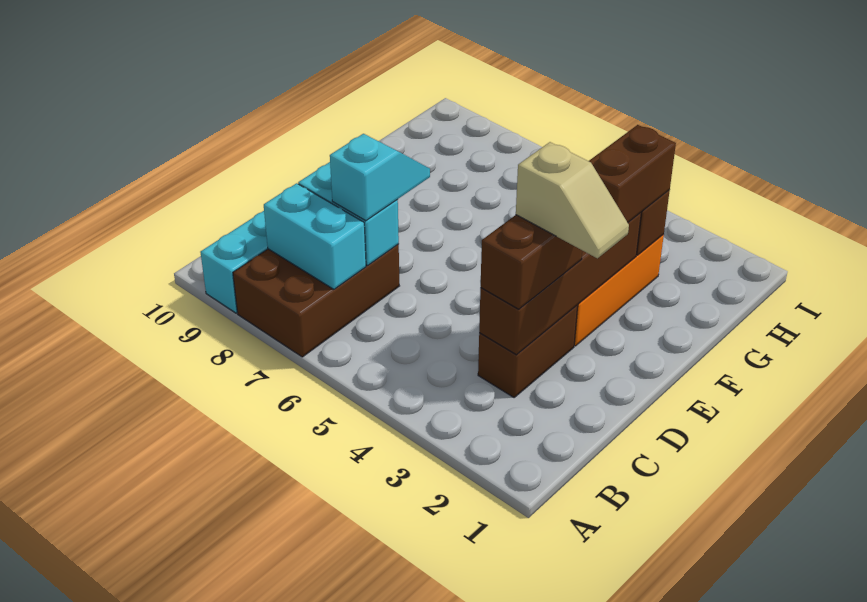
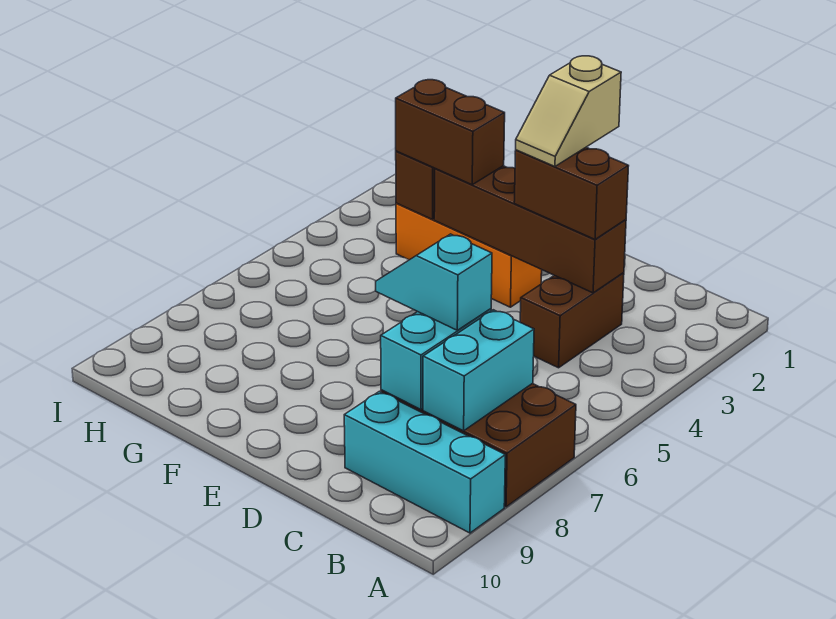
brown brick C3:D3 level 1 -> brown brick C3:C4 level 1
tan slope D2:D3 level 4 top 3 -> tan slope D2:D3 level 4 top 2

